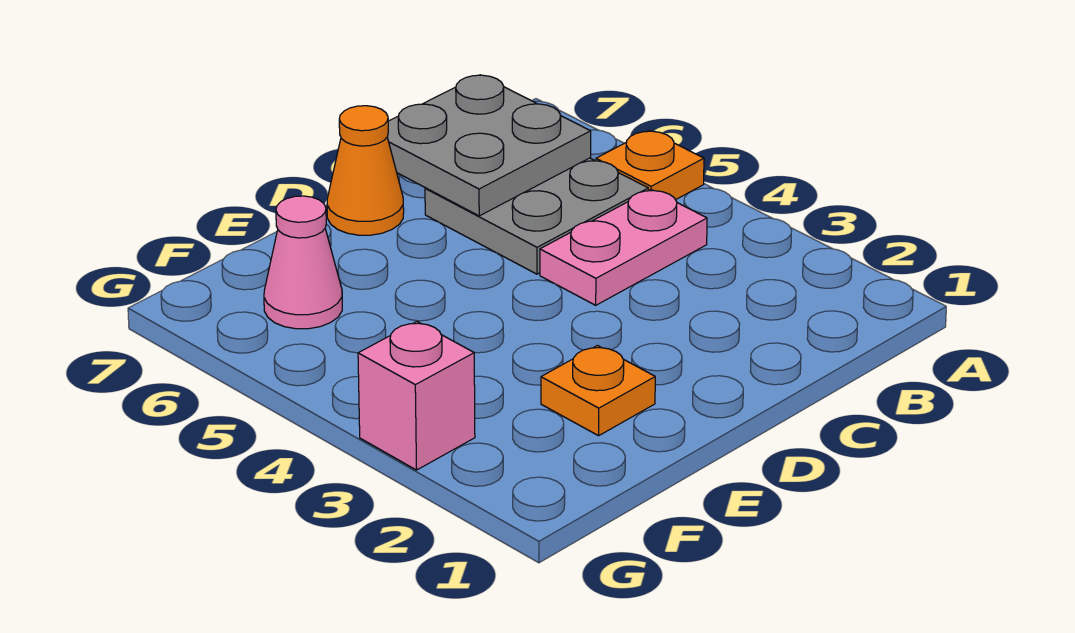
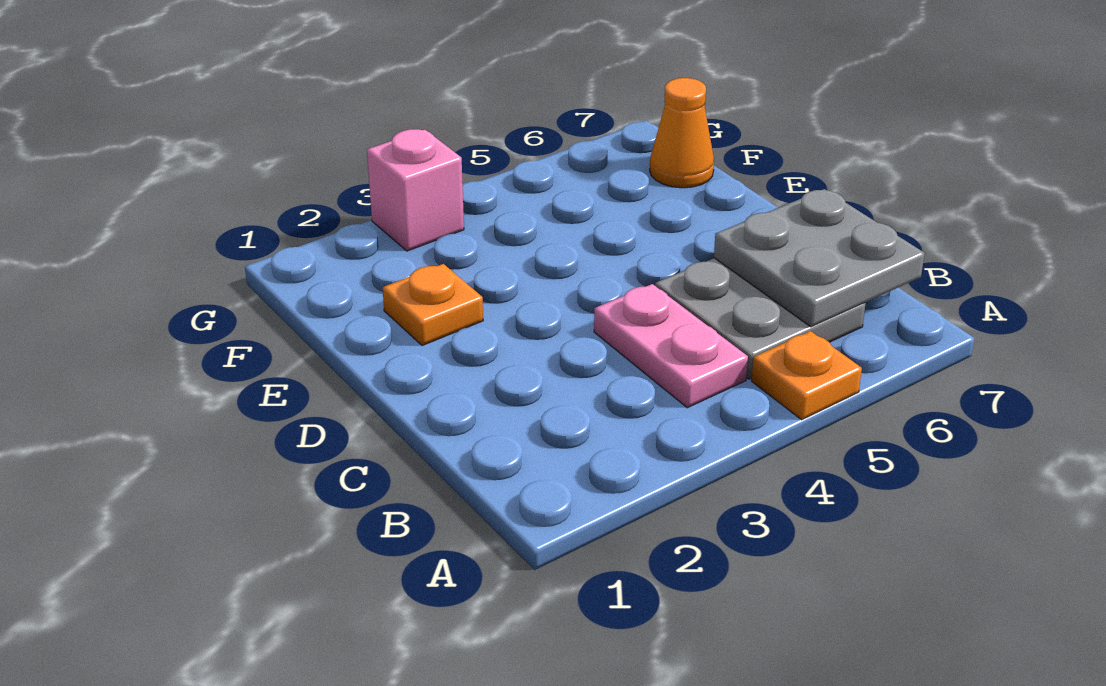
orange cone D7 level 1 -> orange cone F7 level 1
pink cone F6 level 1 -> none

